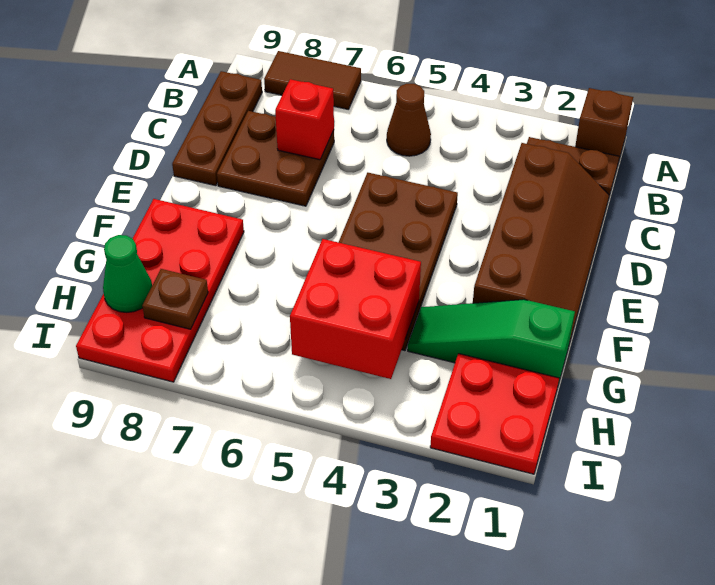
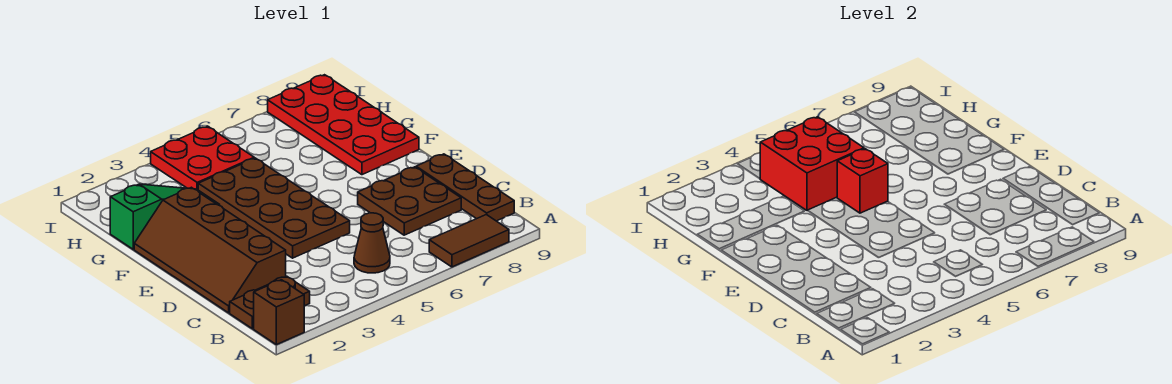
red brick C7 level 2 -> red brick F5 level 2
red plate H1:I2 level 1 -> red plate H4:I5 level 1
brown plate H8 level 2 -> none
green cone H9 level 2 -> none

